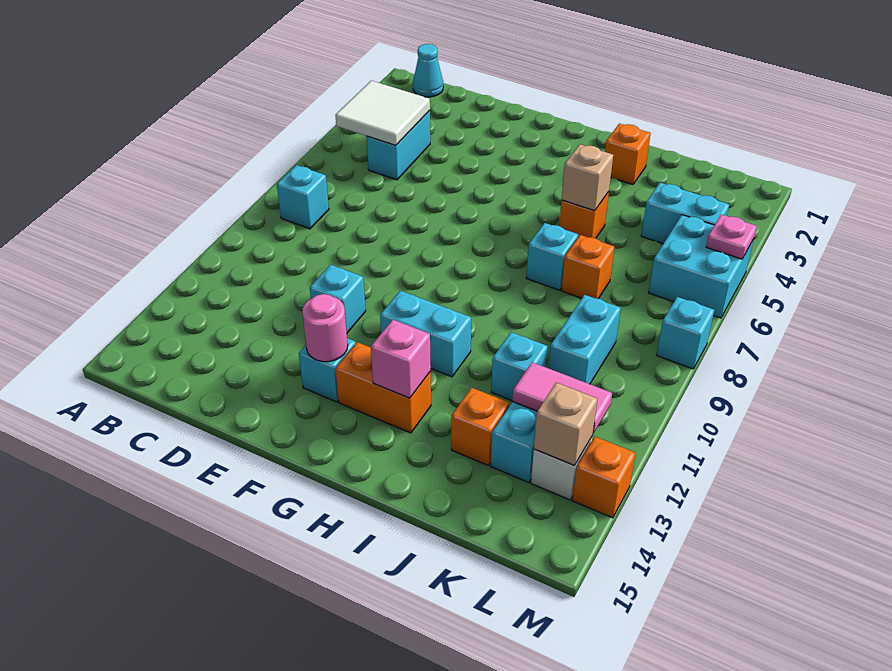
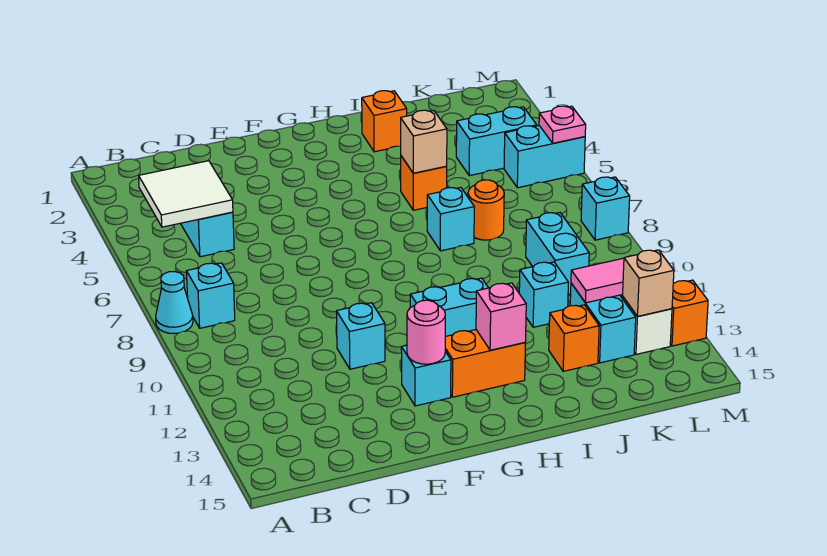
cyan cone B1 level 1 -> cyan cone A8 level 1
orange brick J7 level 1 -> orange round brick J7 level 1
cyan brick L5:M6 level 1 -> cyan brick L5:M5 level 1

